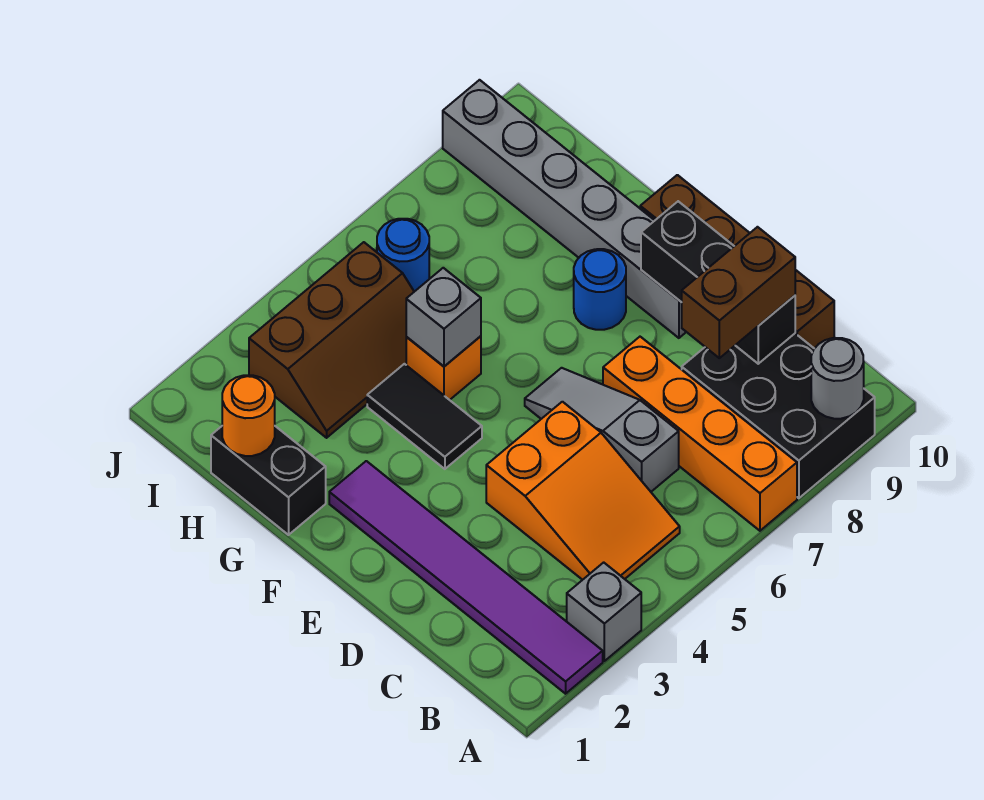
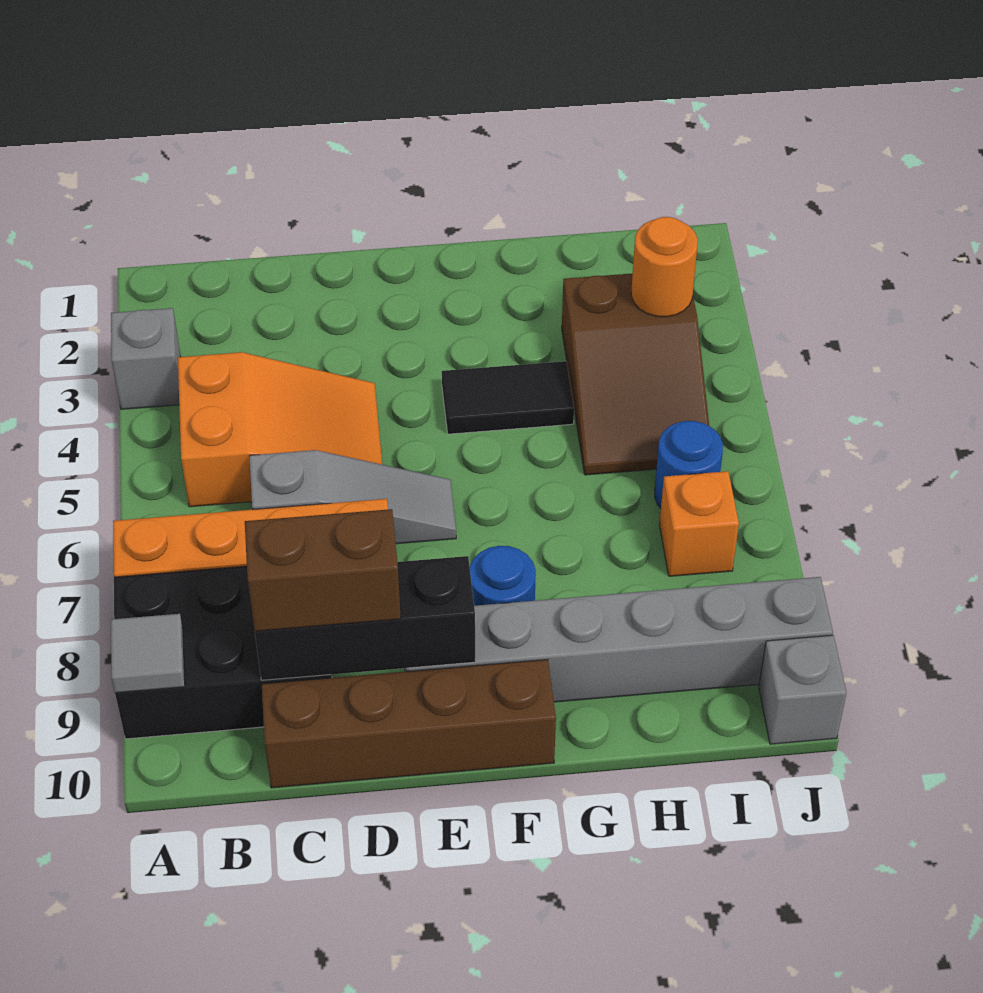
purple tile A2:F2 level 1 -> none
grey round brick A9 level 2 -> grey tile A9 level 2
orange slope B4:D5 level 1 top D -> orange slope B4:D5 level 1 top B
brown brick C8:C9 level 3 -> brown brick C9:D9 level 3
black brick G1:H1 level 1 -> none
orange brick G5 level 1 -> orange brick I7 level 1
grey brick G5 level 2 -> grey brick J10 level 1
orange round brick H1 level 2 -> orange round brick I3 level 2
brown slope H3:I5 level 1 top I -> brown slope H3:I5 level 1 top 3

